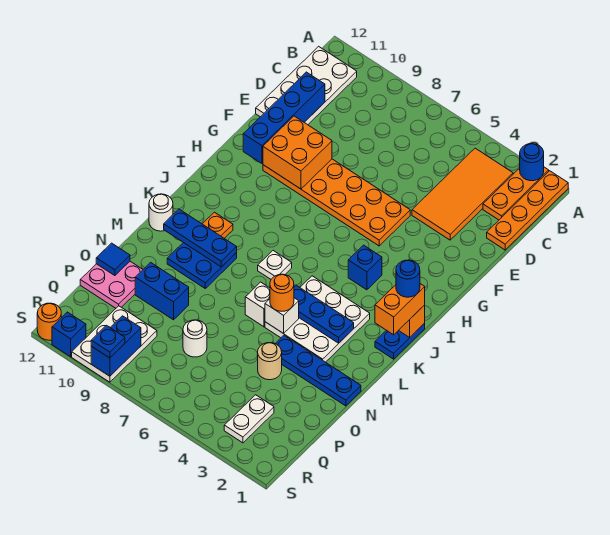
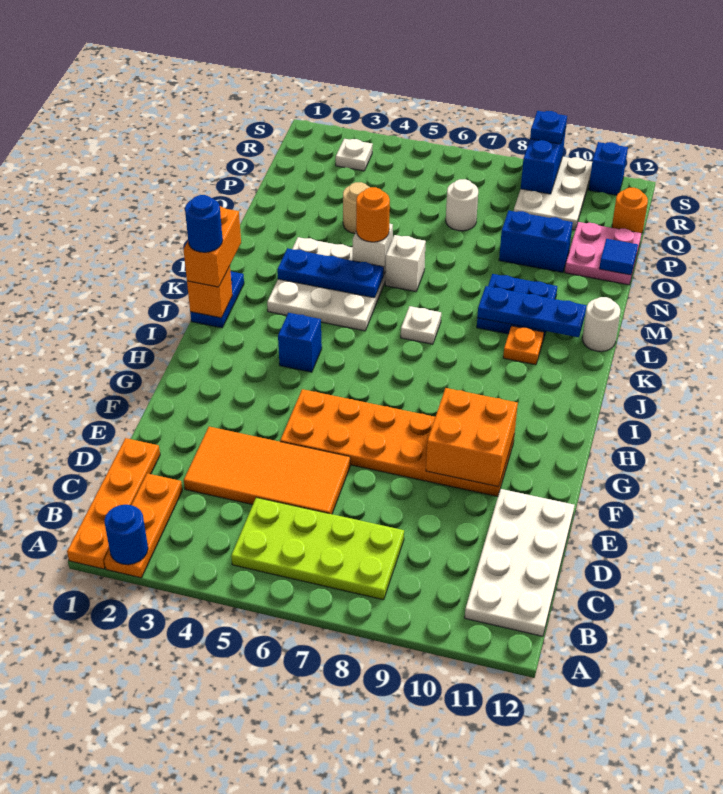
orange tile B3:E4 level 1 -> orange tile D3:E6 level 1
none -> lime plate B5:C8 level 1
blue brick D11:G11 level 2 -> none
blue plate N1:N4 level 1 -> none
white plate Q3:R3 level 1 -> white plate R3 level 1
orange round brick S12 level 1 -> orange round brick Q12 level 1

